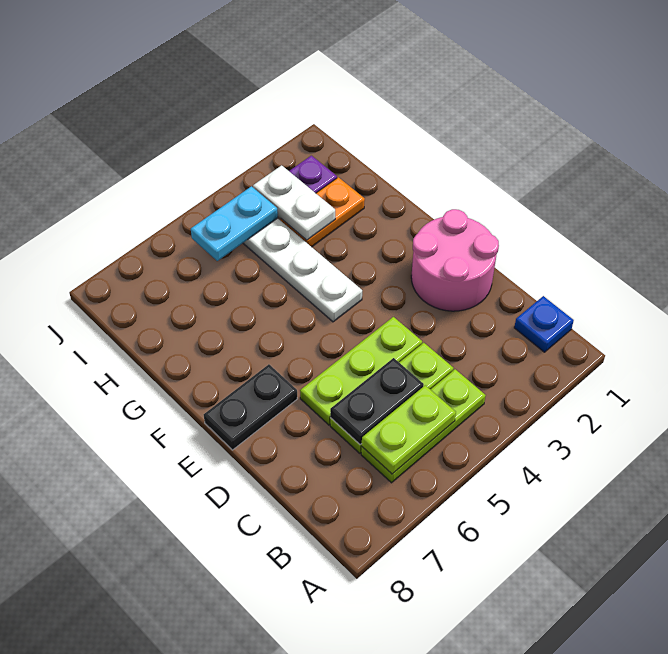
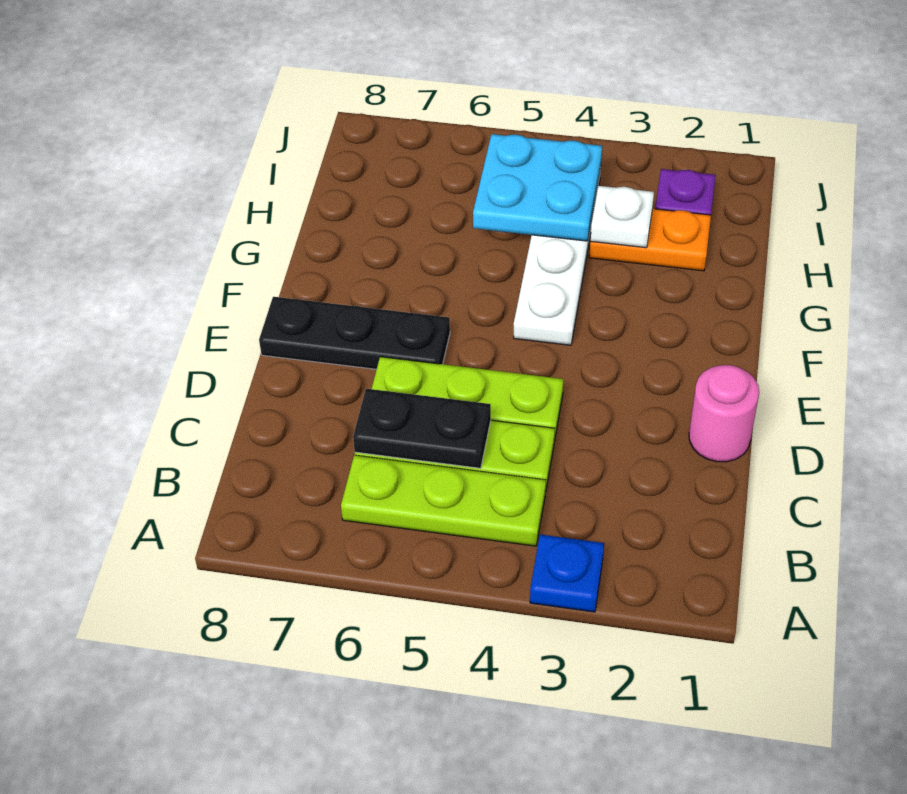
blue plate B1 level 1 -> blue plate A3 level 1
lime plate B5:B6 level 2 -> none
pink round brick D1:E2 level 1 -> pink round brick D1 level 1
black plate E7:E8 level 1 -> black plate E6:E8 level 1
white plate H3:I3 level 2 -> white plate H3 level 2
cyan plate I4:I5 level 2 -> cyan plate H4:I5 level 2

